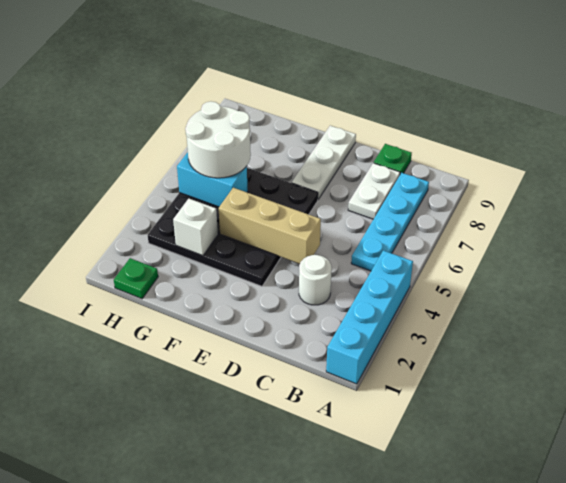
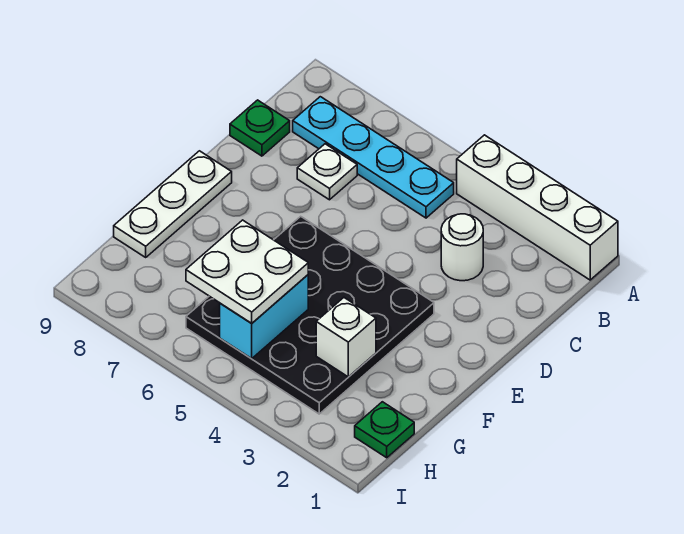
cyan brick A1:A4 level 1 -> white brick A1:A4 level 1
white plate C7:C8 level 1 -> white plate C7 level 1
tan brick D4:F4 level 2 -> none
white plate E7:E9 level 1 -> white plate E9:G9 level 1
white round brick G5:H6 level 3 -> white plate G5:H6 level 3

